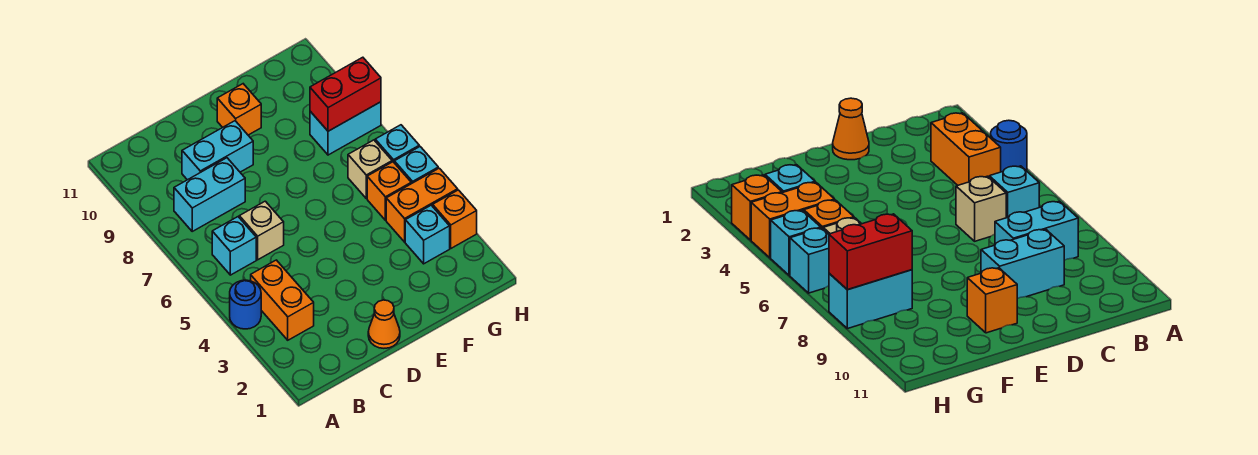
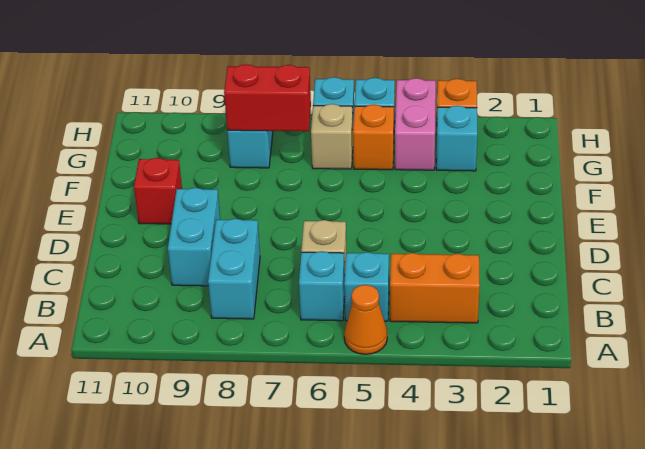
blue round brick A4 level 1 -> none
none -> cyan brick B5 level 1
orange cone D1 level 1 -> orange cone A5 level 1
orange brick E10 level 1 -> red brick E10 level 1
orange brick G4:H4 level 1 -> pink brick G4:H4 level 1
red brick G8:H8 level 2 -> red brick G7:G8 level 2

